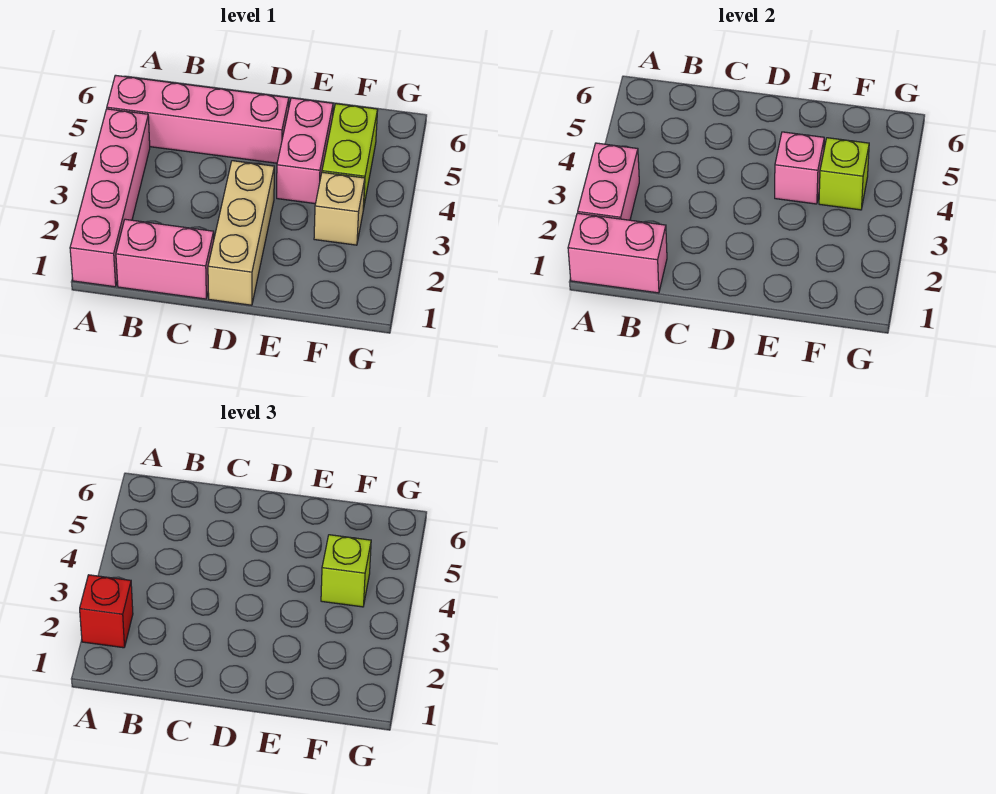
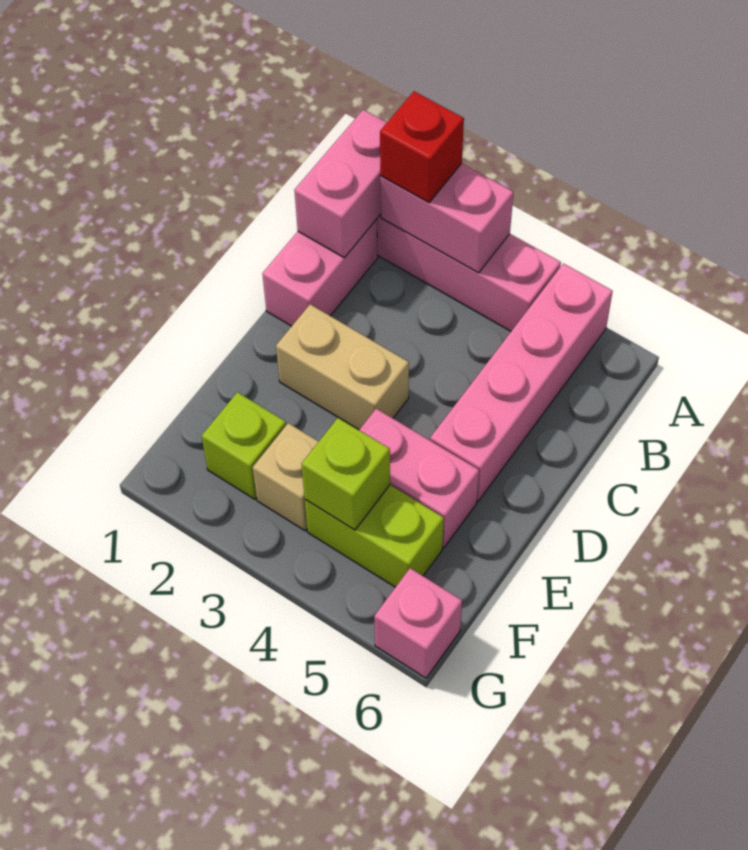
tan brick D1:D3 level 1 -> tan brick D2:D3 level 1
pink brick E4 level 2 -> pink brick G6 level 1
lime brick F4 level 3 -> lime brick F2 level 1

